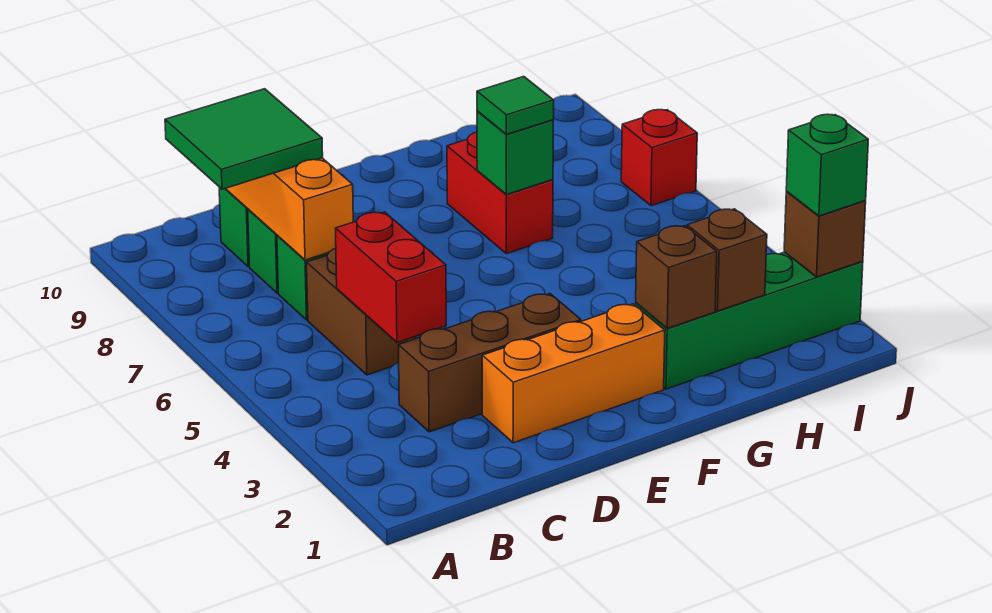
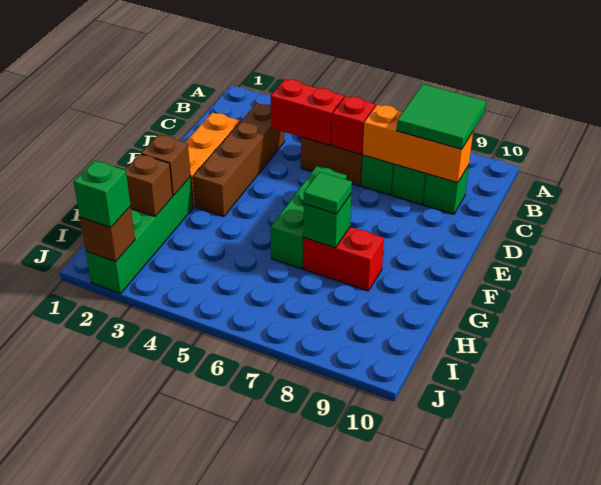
brown brick C3:E3 level 1 -> brown brick C3:F3 level 1
none -> green brick E6:G6 level 1
red brick J7 level 1 -> red brick C6 level 2

